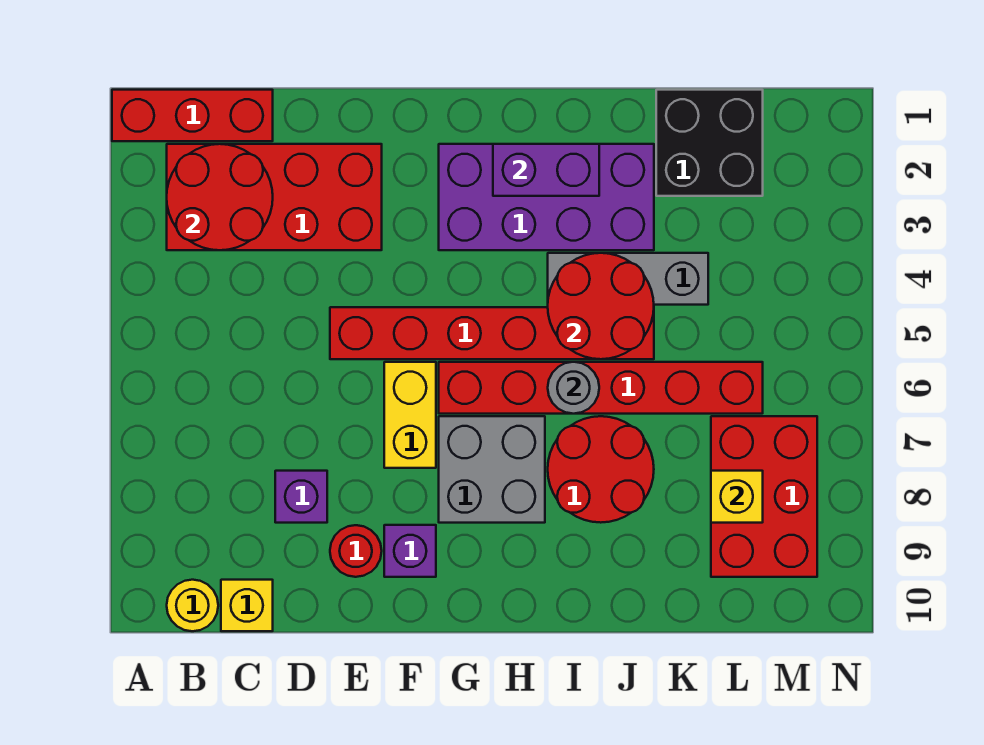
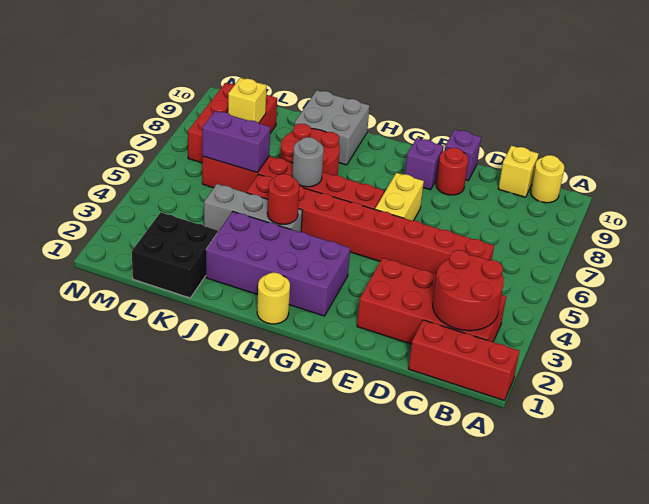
purple brick D8 level 1 -> purple brick E10 level 1
red brick E5:J5 level 1 -> red brick C5:J5 level 1
grey brick G7:H8 level 1 -> grey brick I9:J10 level 1
none -> yellow round brick H1 level 1
purple brick H2:I2 level 2 -> purple brick K6:L6 level 2
red round brick I4:J5 level 2 -> red round brick I4 level 2

